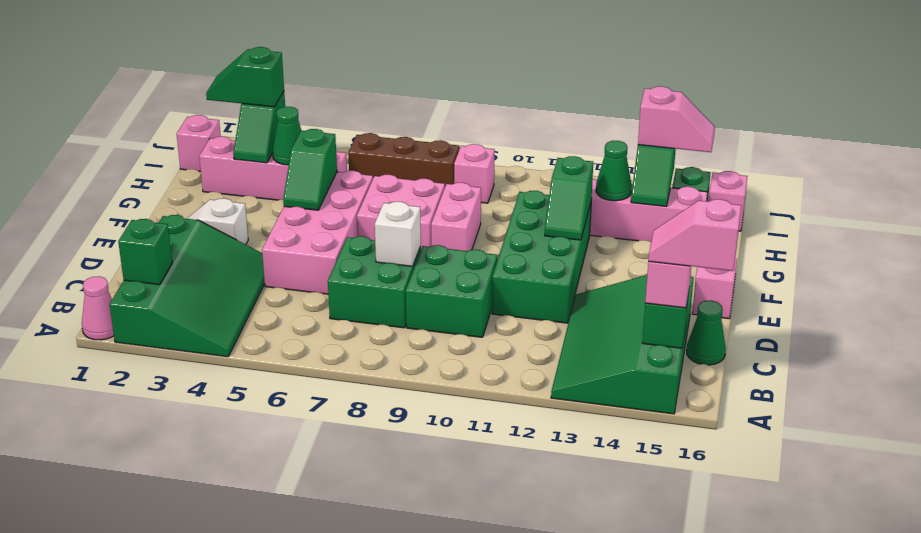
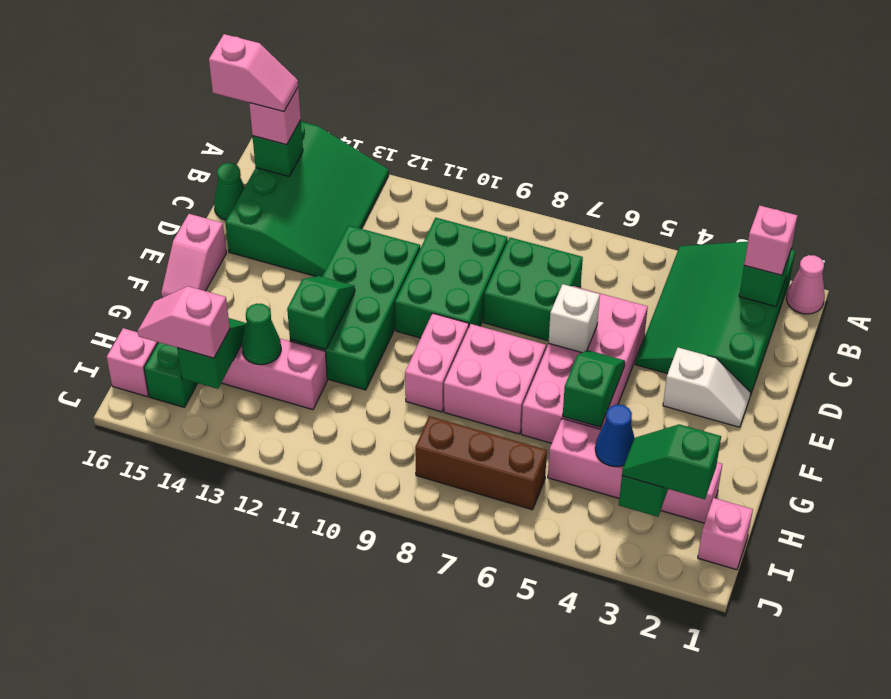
green brick C9:D10 level 1 -> green brick C9:E10 level 1
white brick D8 level 2 -> white brick E6 level 2
green cone H4 level 2 -> blue cone H4 level 2
green slope I2:I3 level 3 top 3 -> green slope I2:I3 level 3 top 2
pink brick I9 level 1 -> pink brick B2 level 3

